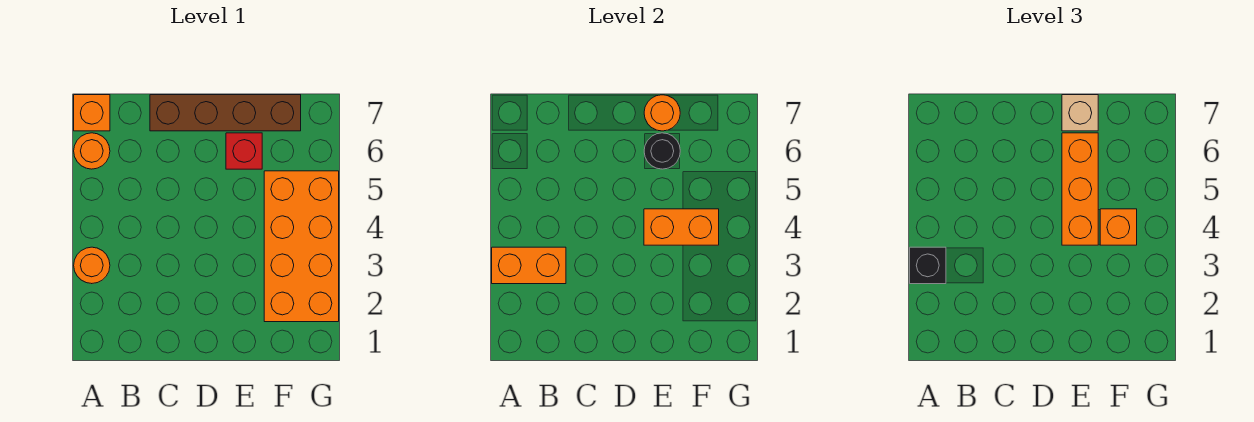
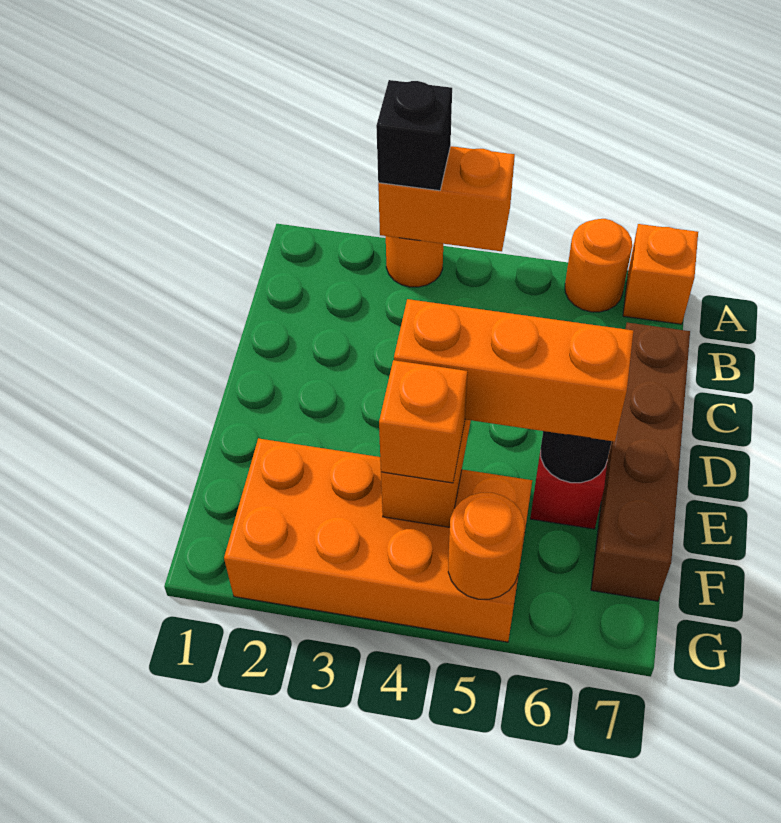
orange brick A3:B3 level 2 -> orange brick A3:A4 level 2
orange round brick E7 level 2 -> orange round brick G5 level 2
tan brick E7 level 3 -> none

